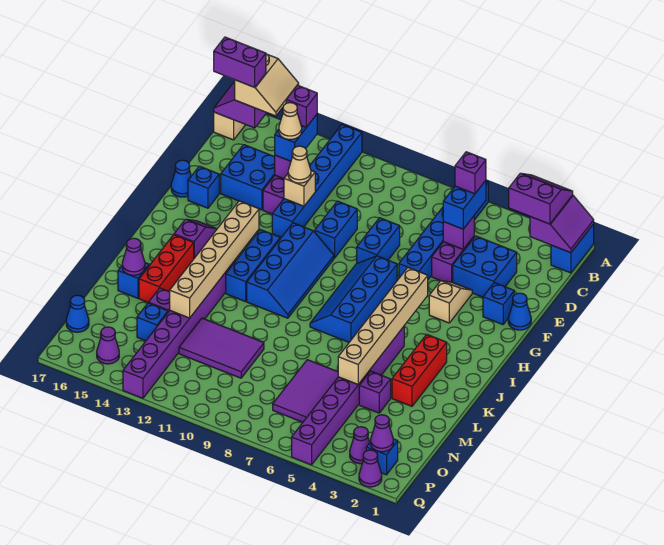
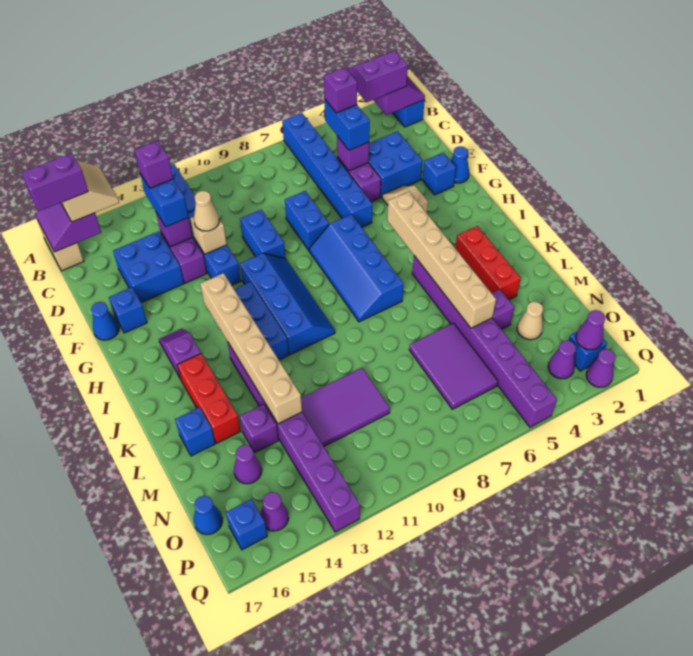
tan cone D13 level 4 -> tan cone N3 level 1
purple cone L16 level 2 -> purple cone N15 level 1
blue brick N14 level 1 -> blue brick P16 level 1

